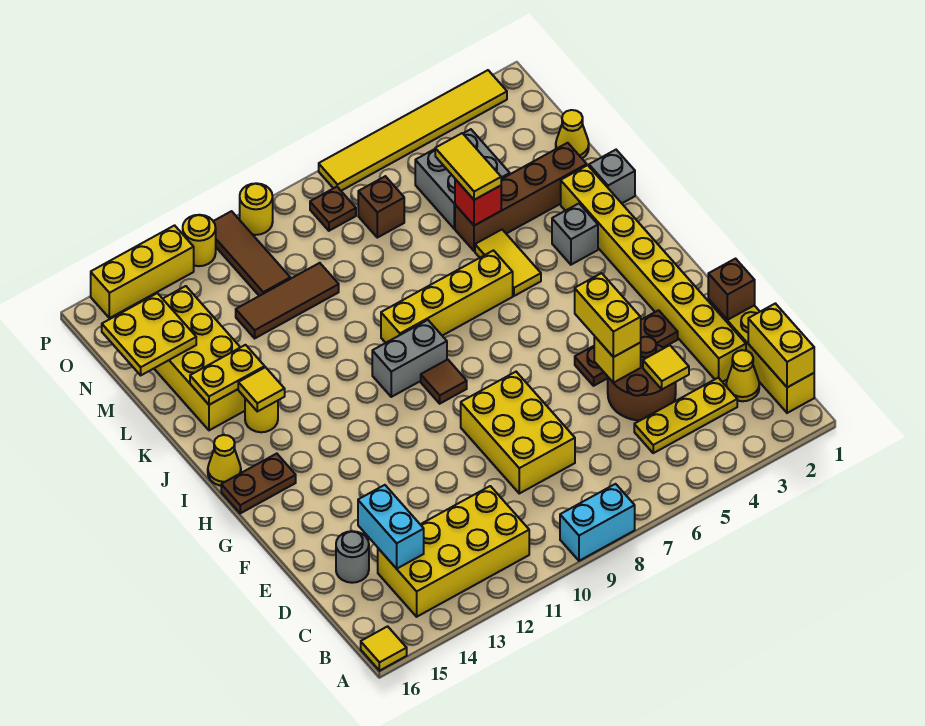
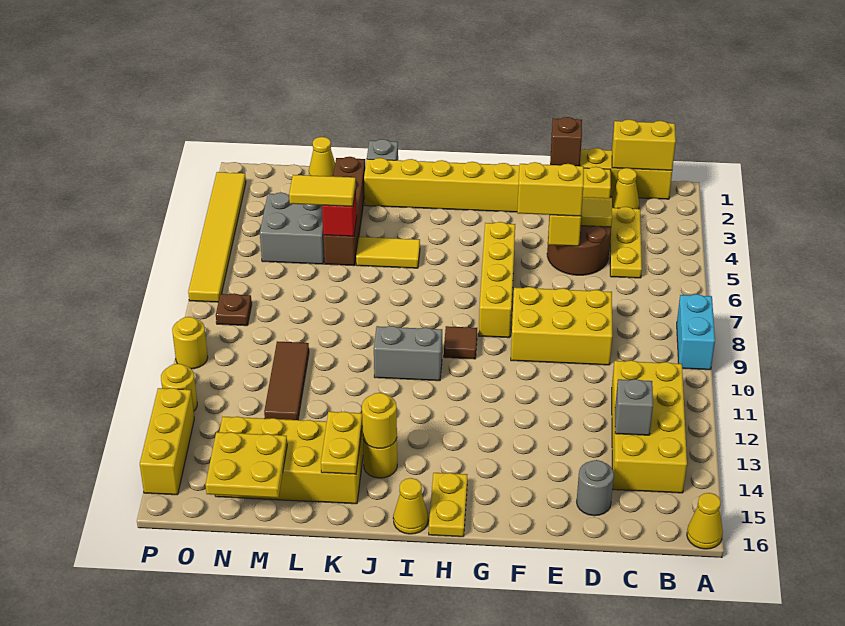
yellow tile A16 level 1 -> yellow cone A16 level 1
cyan brick C14:D14 level 2 -> none
brown plate F3:F5 level 1 -> none
brown plate H15:H16 level 1 -> yellow plate H15:H16 level 1
grey brick I9:I10 level 1 -> grey brick I10:J10 level 1
grey brick J3 level 1 -> grey brick C13 level 2
yellow brick J6:J9 level 1 -> yellow brick G5:G8 level 1
yellow tile J14 level 2 -> yellow round brick J14 level 2
brown brick N7 level 1 -> none
brown tile N11:P11 level 1 -> none

